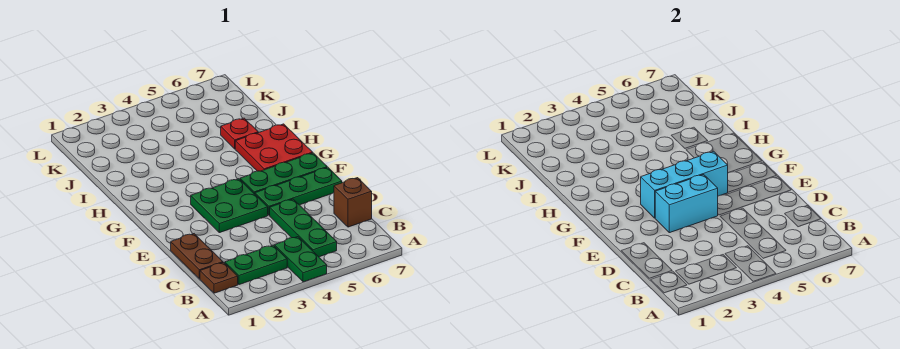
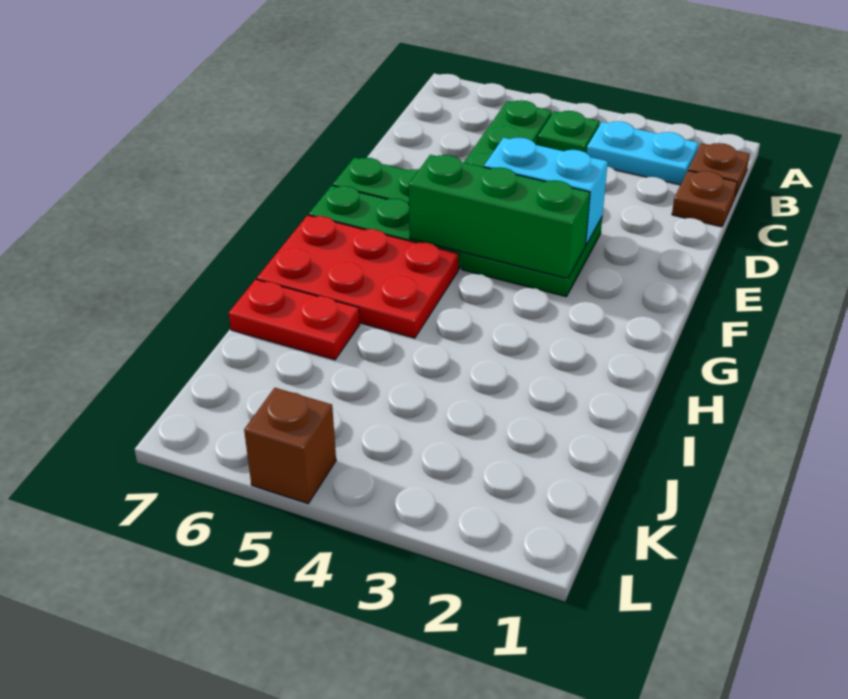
green plate A4:B4 level 1 -> green plate B4 level 1
green plate B2:B3 level 1 -> cyan plate B2:B3 level 1
brown plate C1:D1 level 1 -> brown plate C1 level 1
brown brick C7 level 1 -> brown brick L5 level 1
cyan brick F3:F5 level 2 -> green brick F3:F5 level 2
red plate G6:H7 level 1 -> red plate G5:H7 level 1
red plate I6 level 1 -> red plate I6:I7 level 1

